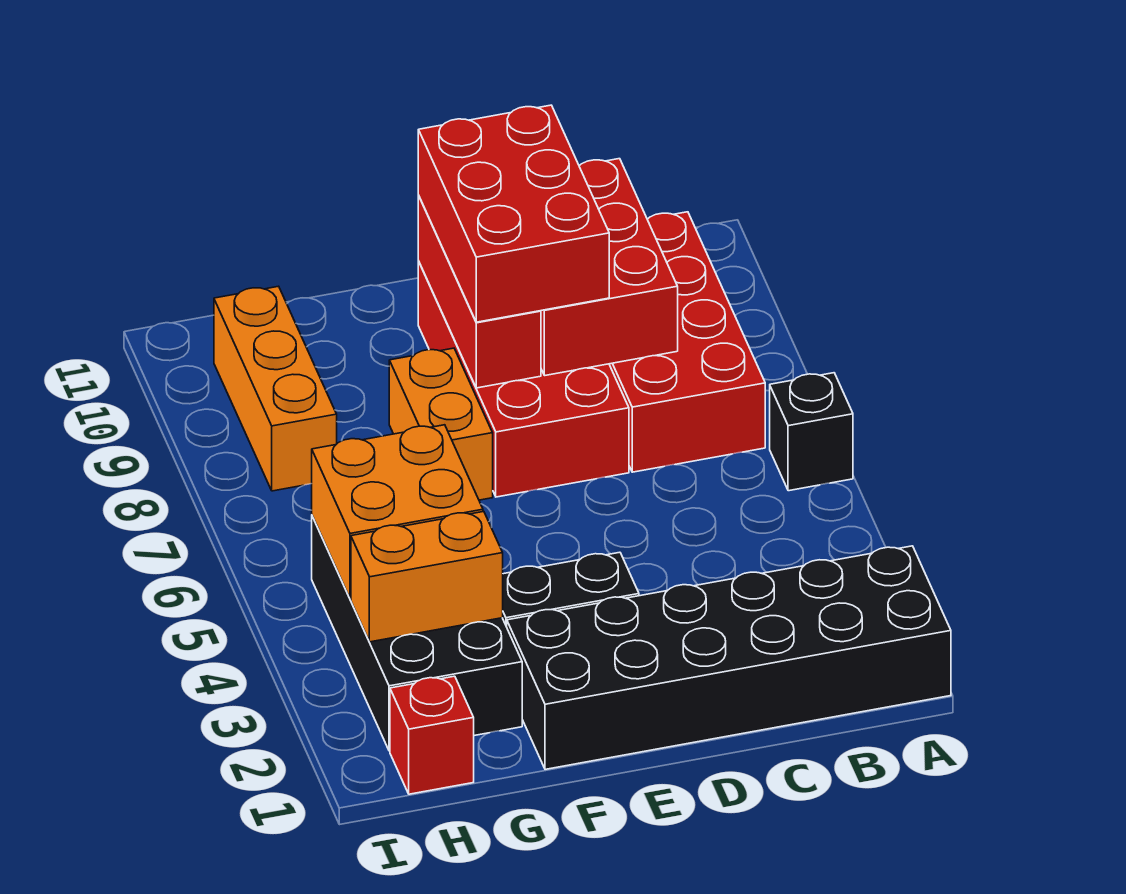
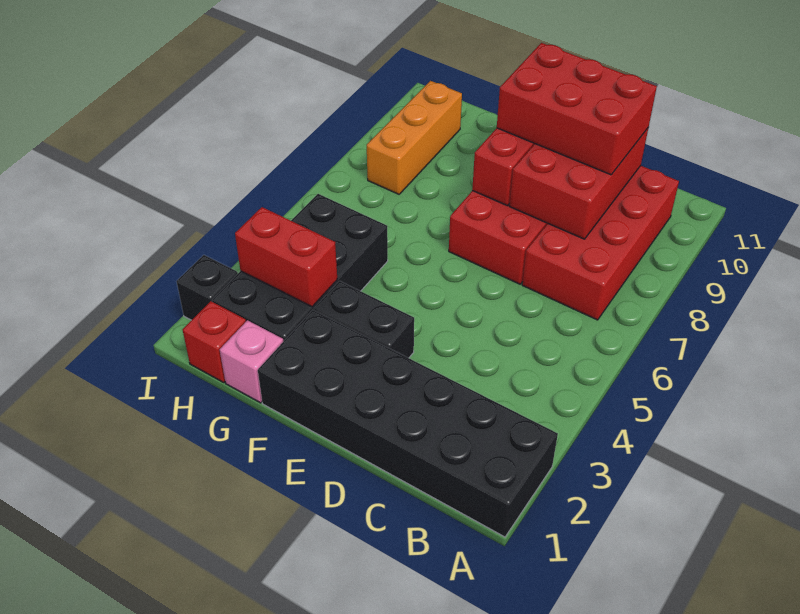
black brick A6 level 1 -> black brick I2 level 1
red brick D8:E10 level 3 -> red brick C9:E10 level 3
orange brick F7:F8 level 1 -> none
none -> pink brick G1 level 1
orange brick G3:H3 level 2 -> red brick G3:H3 level 2
orange brick G4:H5 level 2 -> none

